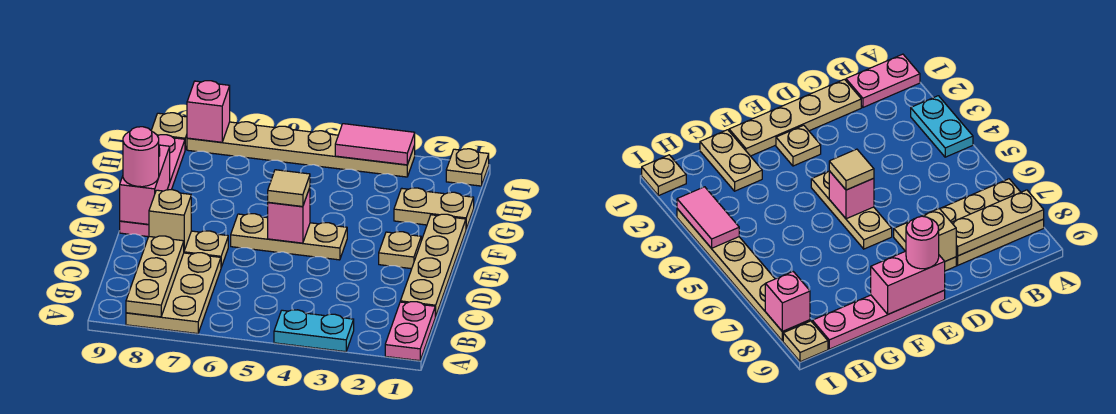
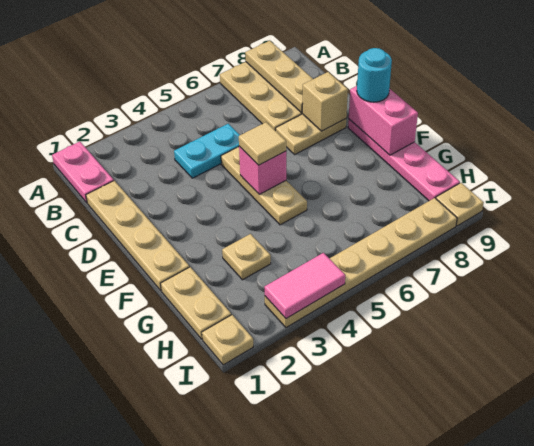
cyan plate A3:A4 level 1 -> cyan plate C4:C5 level 1
tan plate E2 level 1 -> tan plate G3 level 1
tan plate E4:E6 level 1 -> tan plate D5:F5 level 1
pink round brick E9 level 3 -> cyan round brick E9 level 3
tan plate G1:G2 level 1 -> tan plate G1:H1 level 1
pink brick I8 level 2 -> none

